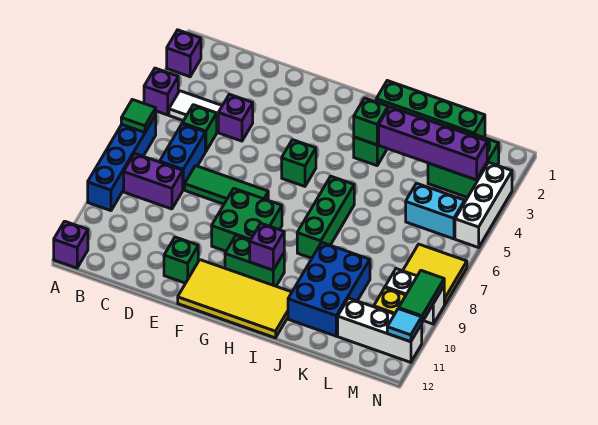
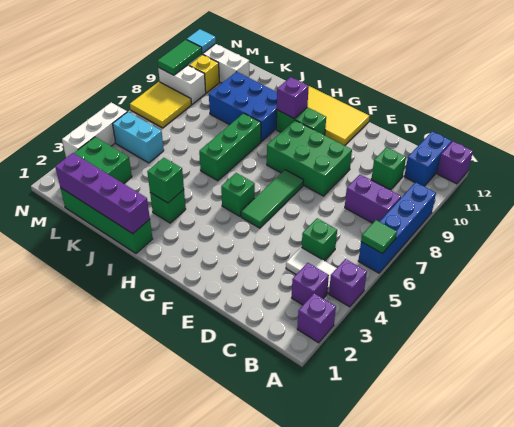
blue brick C6:C7 level 1 -> blue brick B11:B12 level 1
purple brick D4 level 1 -> purple brick B3 level 1
green tile D7:F7 level 1 -> green tile F5:F7 level 1
green brick E11 level 1 -> green brick C10 level 1
green brick F8:G9 level 1 -> green brick E8:G9 level 1
purple brick J3:M3 level 2 -> purple brick I1:L1 level 2
blue brick J9:K11 level 1 -> blue brick I9:K10 level 1

